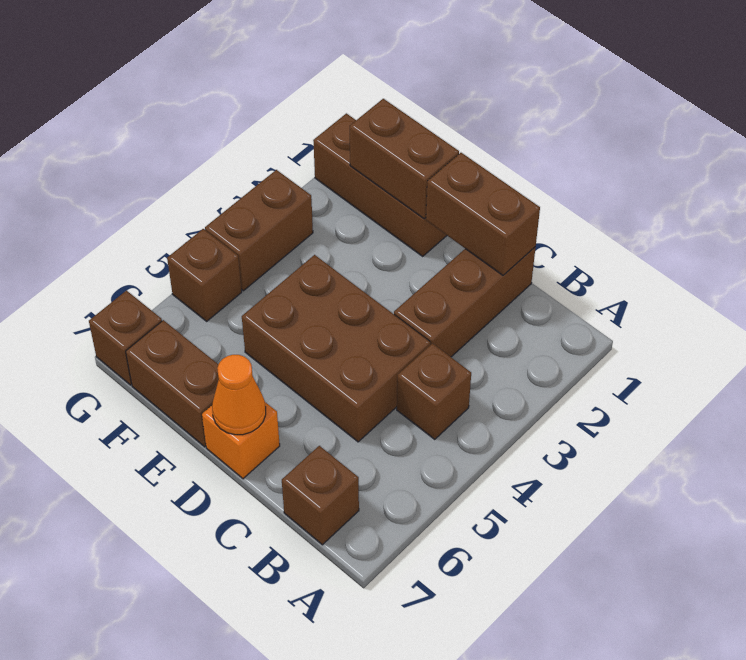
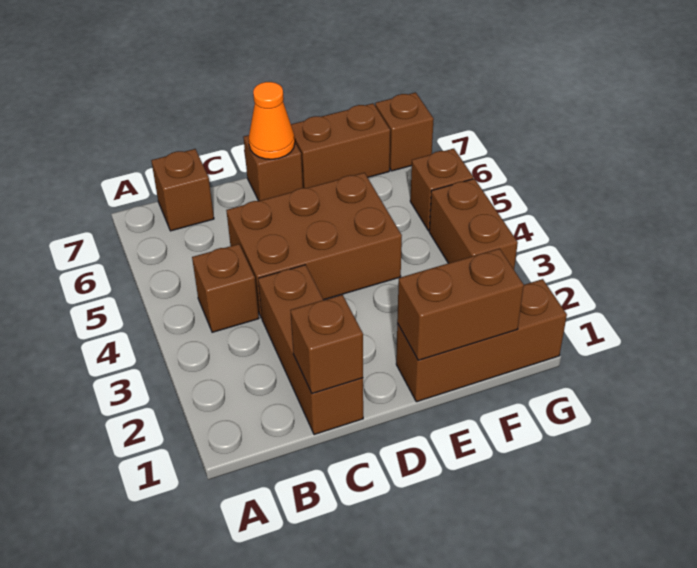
brown brick C1:D1 level 2 -> brown brick C1 level 2
orange brick D7 level 1 -> brown brick D7 level 1

